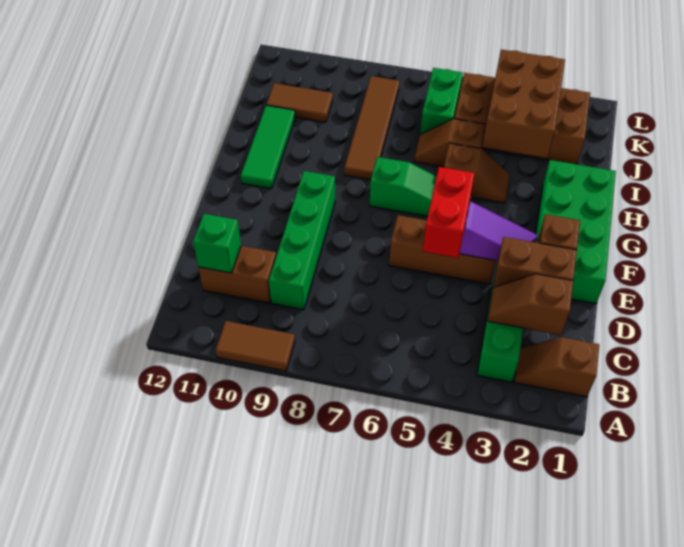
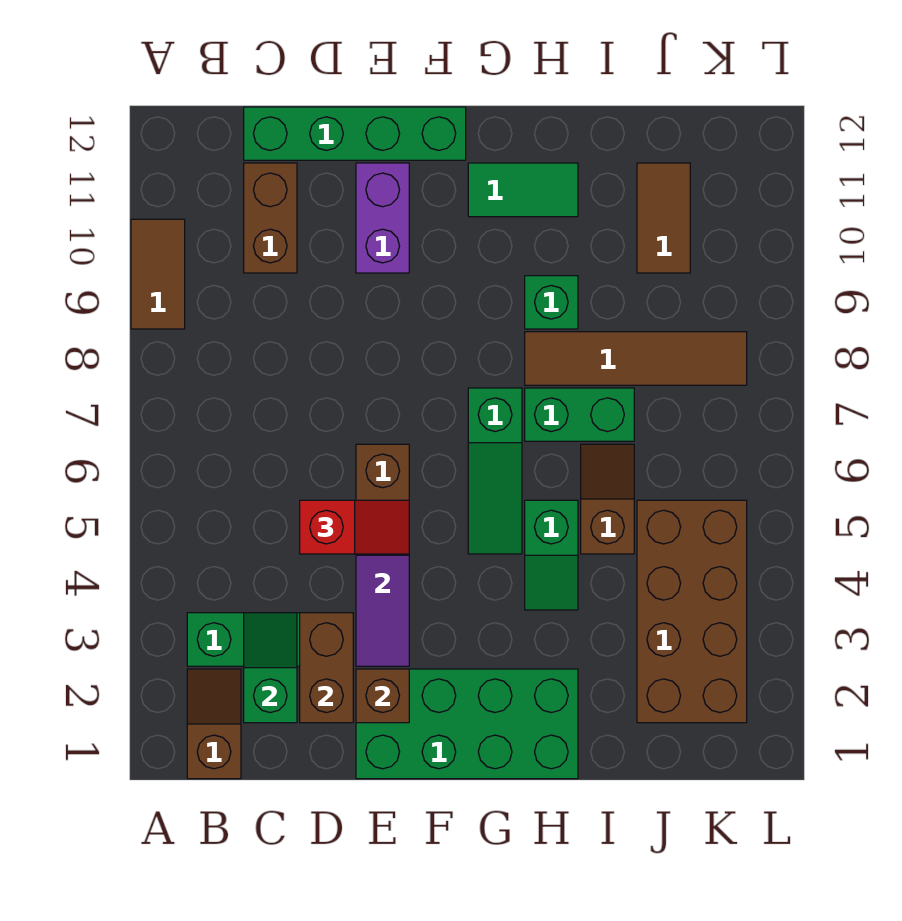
brown slope C2:C3 level 2 top 2 -> green slope C2:C3 level 2 top 2
green brick C9:F9 level 1 -> green brick C12:F12 level 1
green brick C11 level 2 -> green brick H9 level 1
red brick D5:E5 level 3 -> red slope D5:E5 level 3 top D
none -> purple brick E10:E11 level 1
green tile G11:I11 level 1 -> green tile G11:H11 level 1
brown slope H4:H5 level 1 top 5 -> green slope H4:H5 level 1 top 5
brown brick I3:K4 level 2 -> none
green brick J6:K6 level 1 -> green brick H7:I7 level 1

